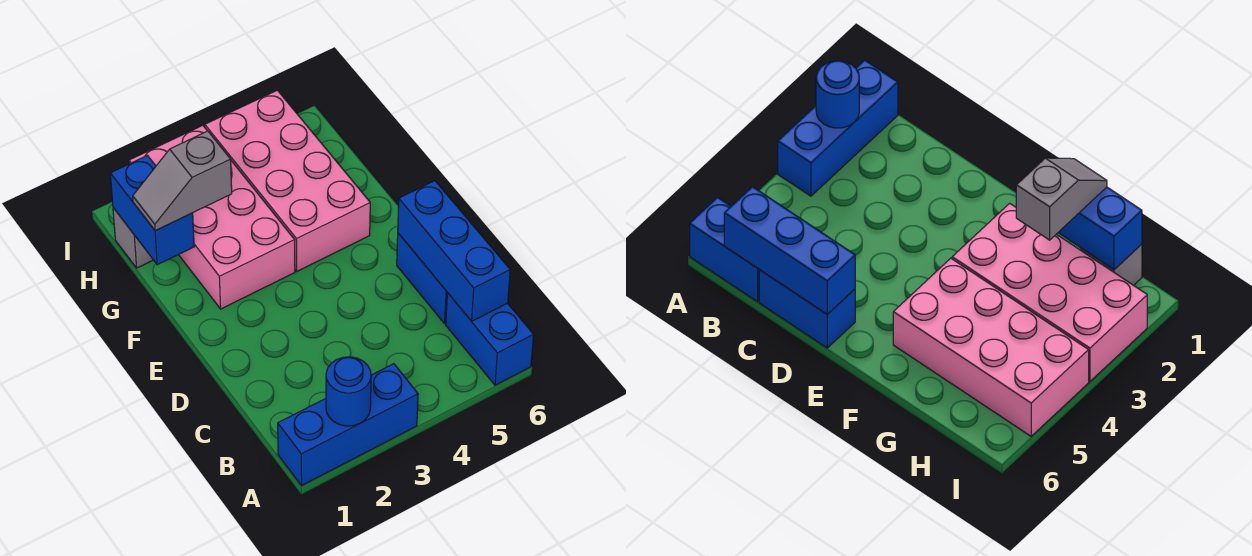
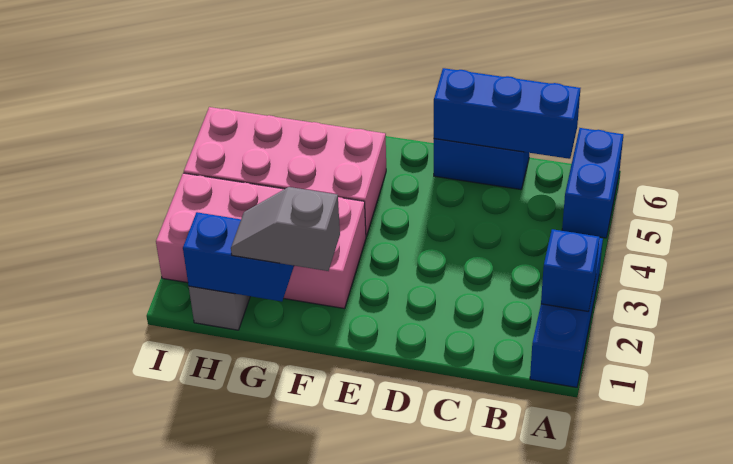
blue round brick A2 level 2 -> blue brick A2 level 2
blue brick A6:B6 level 1 -> blue brick A5:A6 level 1
grey slope G1:G2 level 3 top 2 -> grey slope F1:G1 level 3 top F

